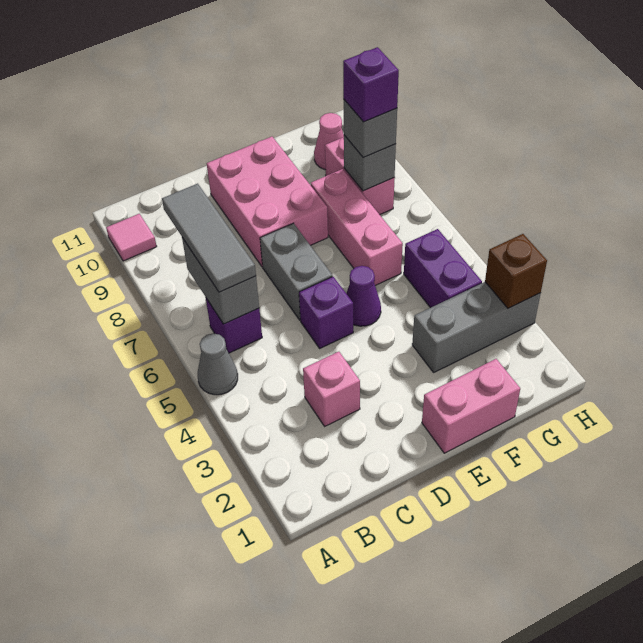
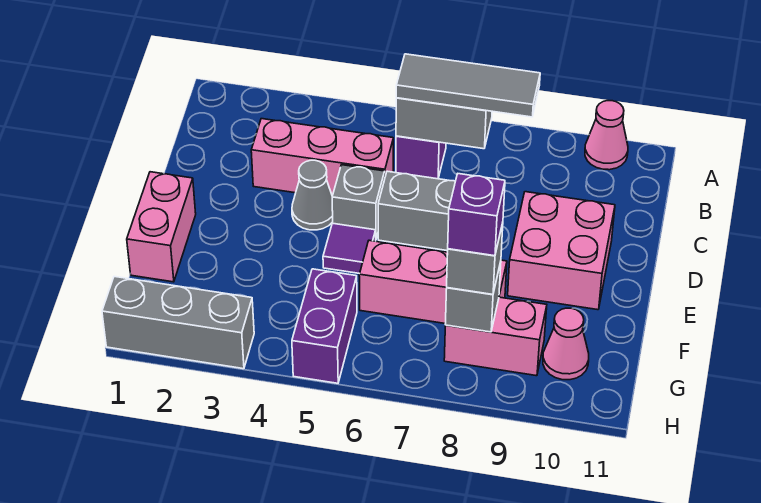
grey cone A5 level 1 -> grey cone D4 level 1
pink tile A10 level 1 -> pink cone A10 level 1
pink brick C3 level 1 -> pink brick C3:C5 level 1
purple brick D5 level 1 -> grey brick D5 level 1
pink brick D8:E10 level 1 -> pink brick D9:E10 level 1
purple cone E5 level 1 -> purple tile E5 level 1
grey brick F3:H3 level 1 -> grey brick H1:H3 level 1
purple brick G4:G5 level 1 -> purple brick G5:H5 level 1
brown brick H3 level 2 -> none

